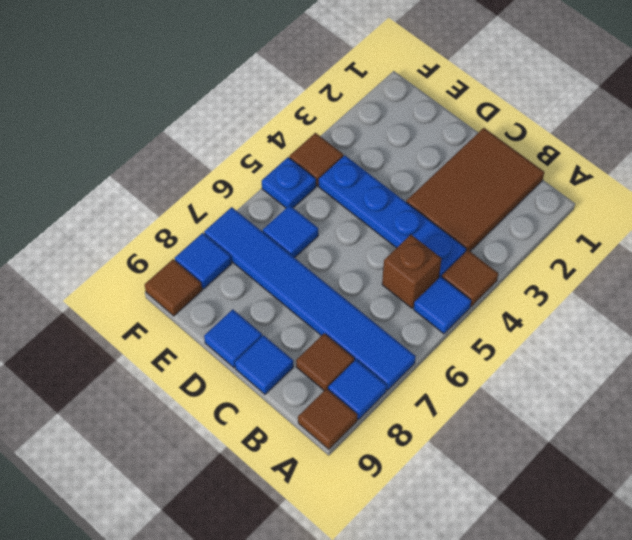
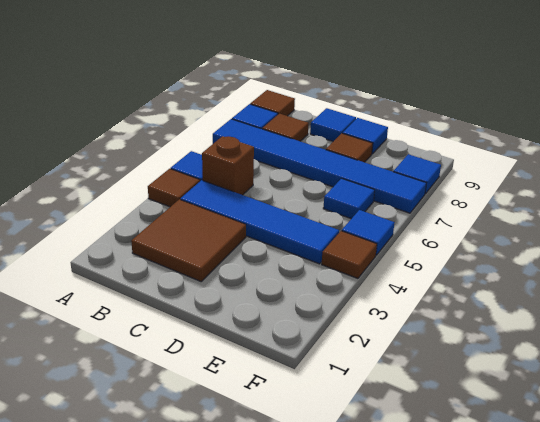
brown tile B1:C3 level 1 -> brown tile B2:C3 level 1
blue plate B4:E4 level 1 -> blue tile B4:E4 level 1
blue plate F5 level 1 -> blue tile F5 level 1
brown tile F9 level 1 -> brown tile D8 level 1

